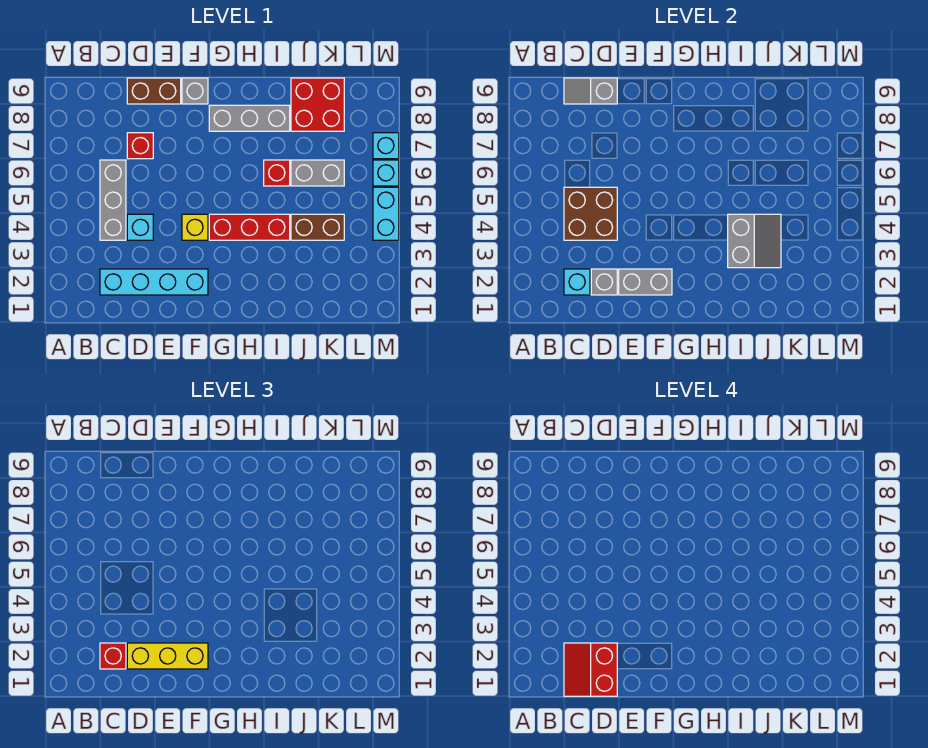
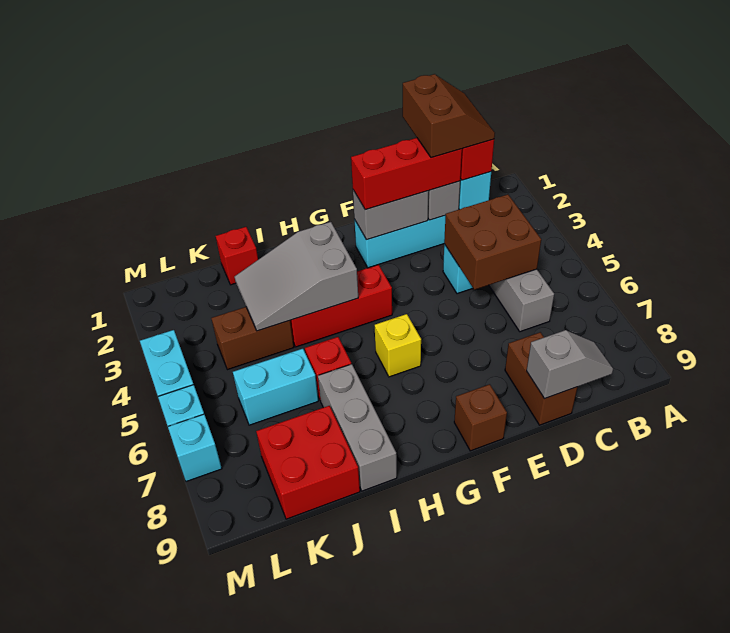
red slope C1:D2 level 4 top D -> brown slope C1:D2 level 4 top D
yellow brick D2:F2 level 3 -> red brick D2:F2 level 3
red brick D7 level 1 -> red brick J1 level 1
brown brick D9:E9 level 1 -> brown brick D8:D9 level 1
yellow brick F4 level 1 -> yellow brick G6 level 1
grey brick F9 level 1 -> brown brick F9 level 1
grey brick G8:I8 level 1 -> grey brick I7:I9 level 1
grey slope I3:J4 level 2 top I -> grey slope H3:J4 level 2 top H
grey brick J6:K6 level 1 -> cyan brick J6:K6 level 1

